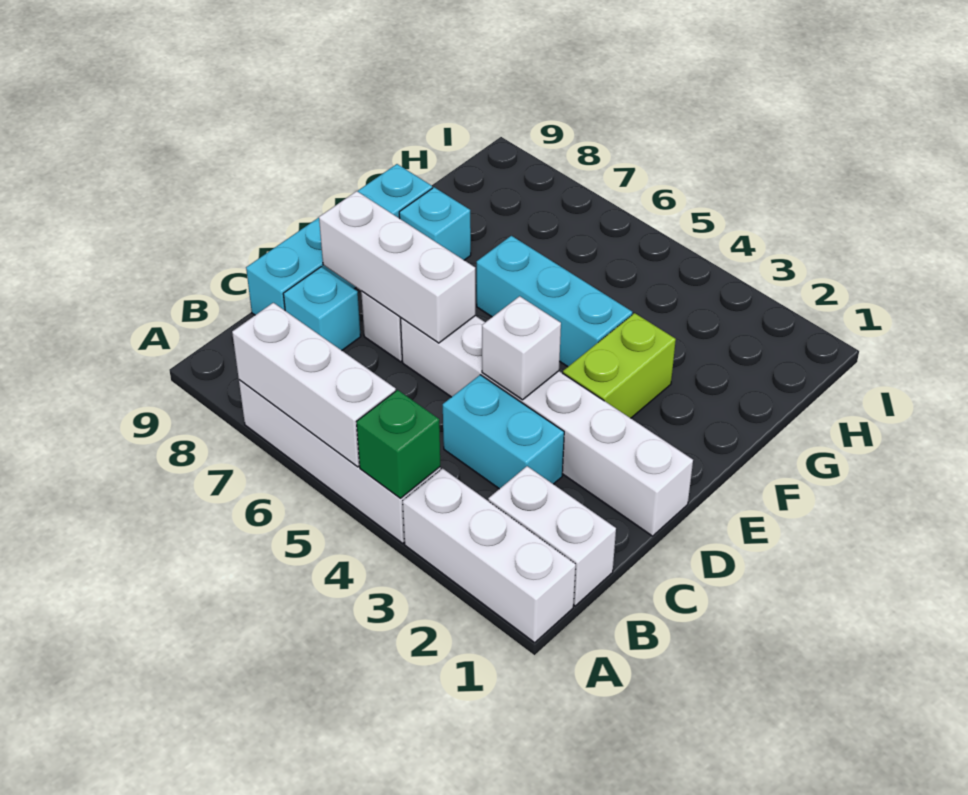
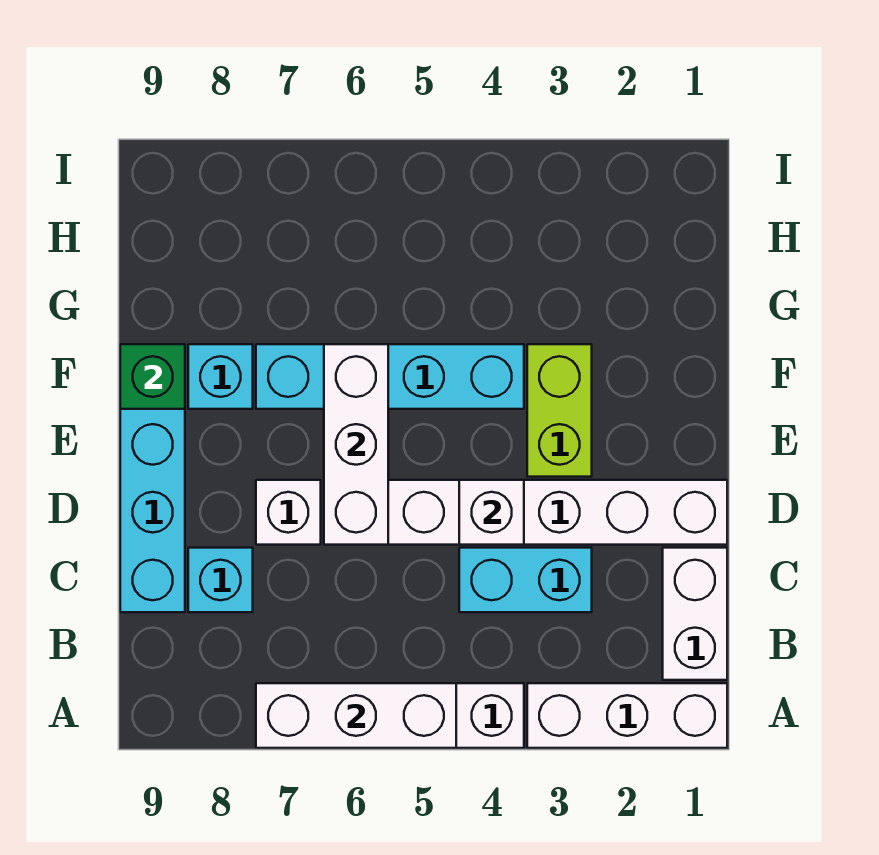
green brick A4 level 2 -> green brick F9 level 2
white brick B1:B2 level 1 -> white brick B1:C1 level 1
white brick D6:D8 level 2 -> white brick D6:F6 level 2
cyan brick F4:F6 level 1 -> cyan brick F4:F7 level 1

